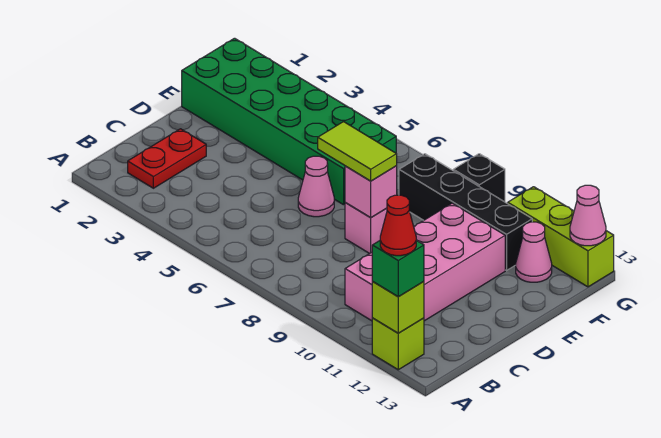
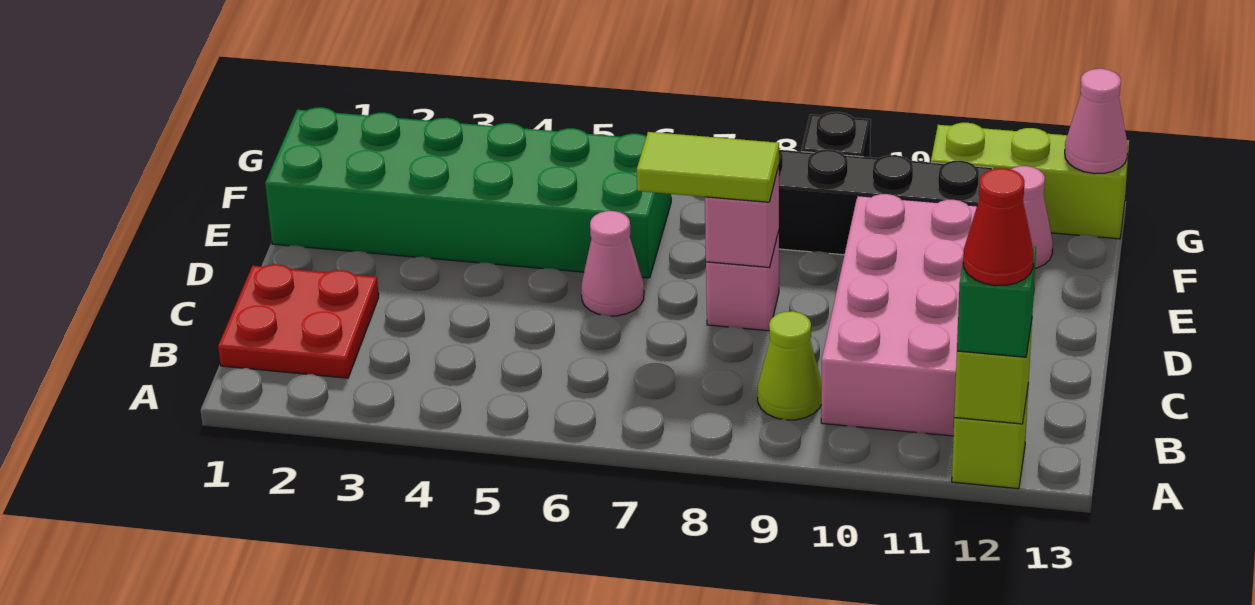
red plate B2:C2 level 1 -> red plate B1:C2 level 1
none -> lime cone B9 level 1

